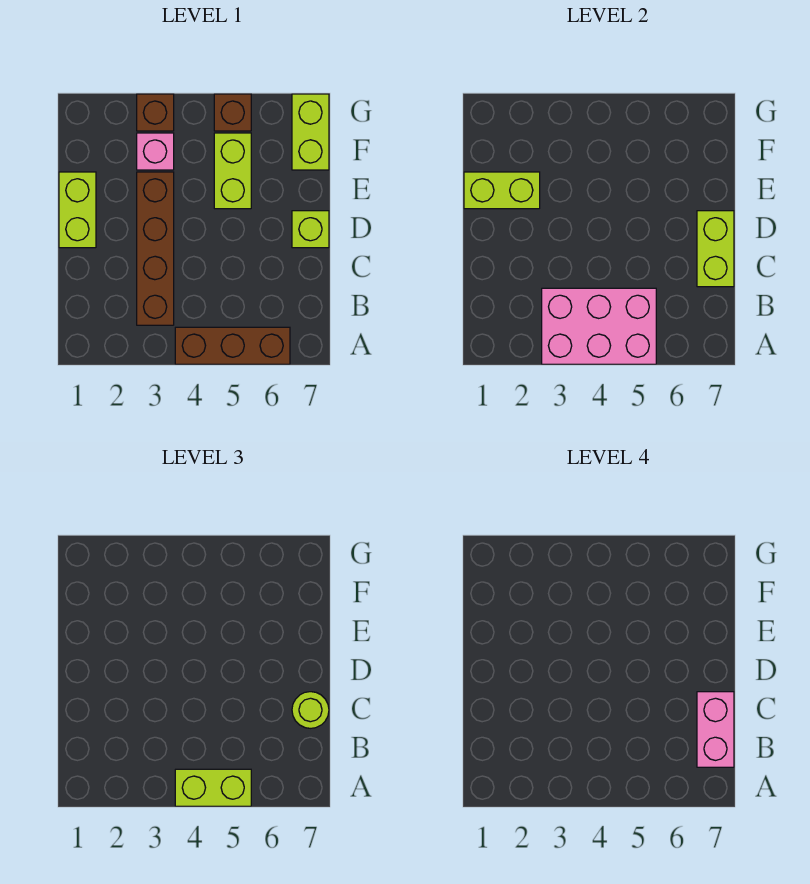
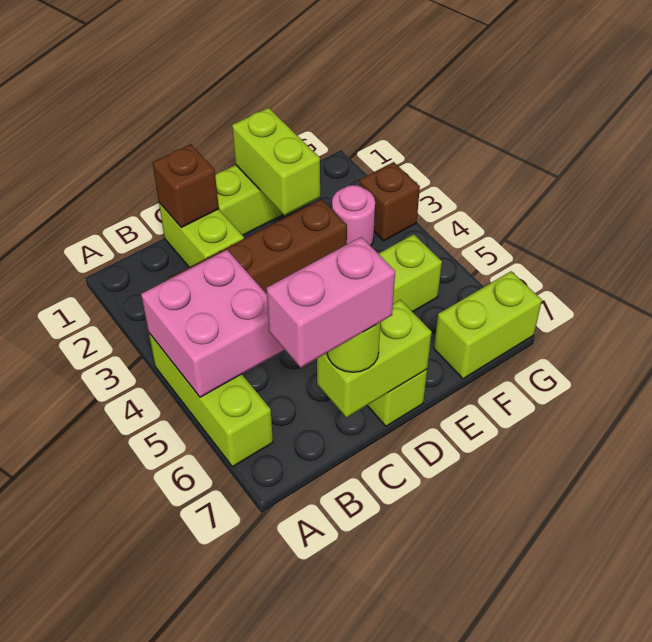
pink brick A3:B5 level 2 -> pink brick A4:B5 level 2
brown brick A4:A6 level 1 -> lime brick A4:A6 level 1
lime brick A4:A5 level 3 -> lime brick C1:C2 level 1
pink brick F3 level 1 -> pink round brick F3 level 1
brown brick G5 level 1 -> brown brick C1 level 2

